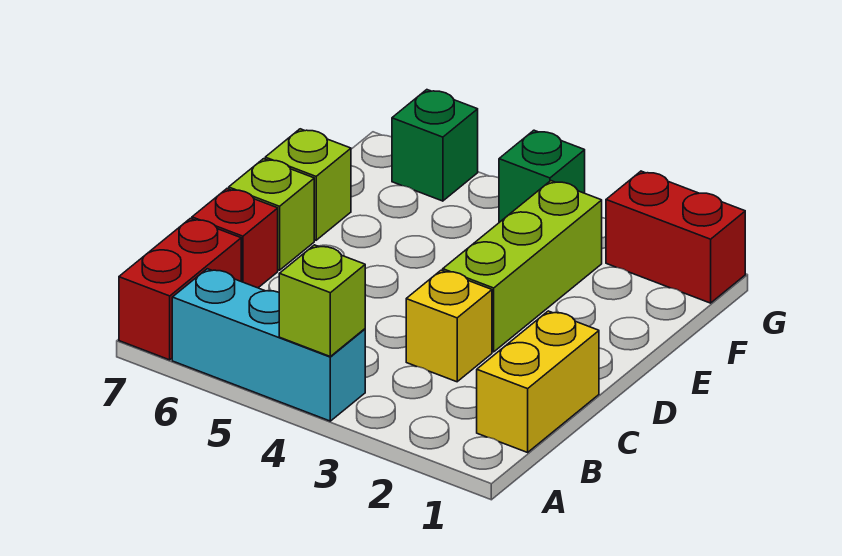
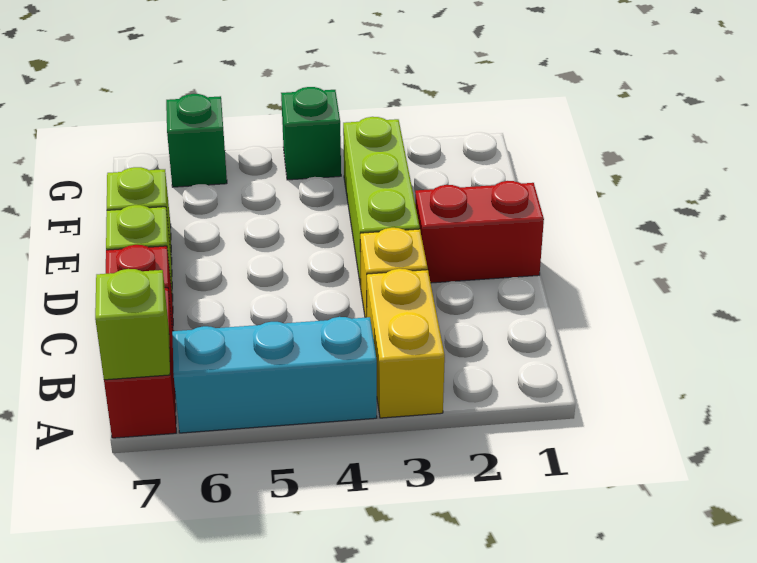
lime brick A4 level 2 -> lime brick A7 level 2
yellow brick B1:C1 level 1 -> yellow brick A3:B3 level 1
red brick G1:G2 level 1 -> red brick D1:D2 level 1

